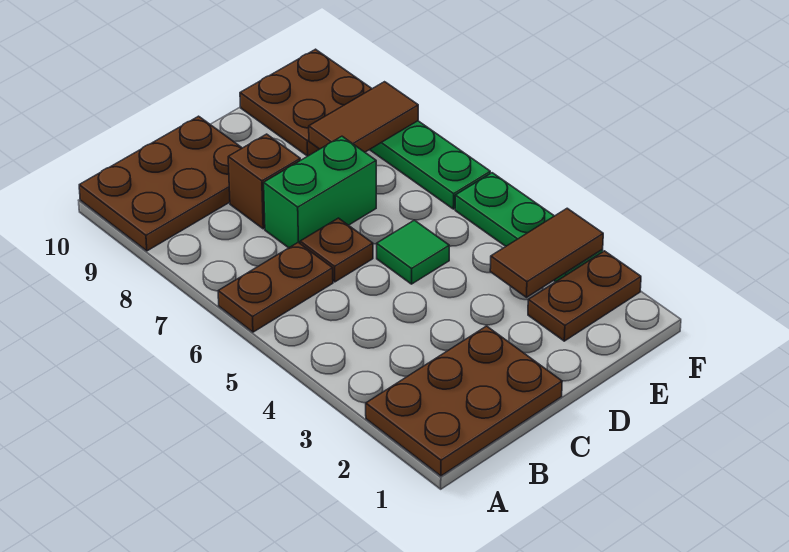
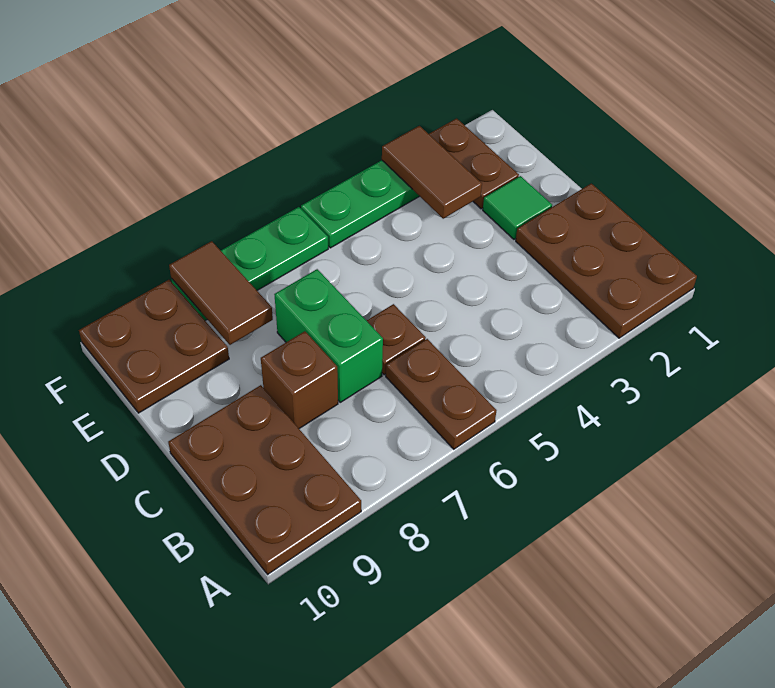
green tile D5 level 1 -> green tile D2 level 1

